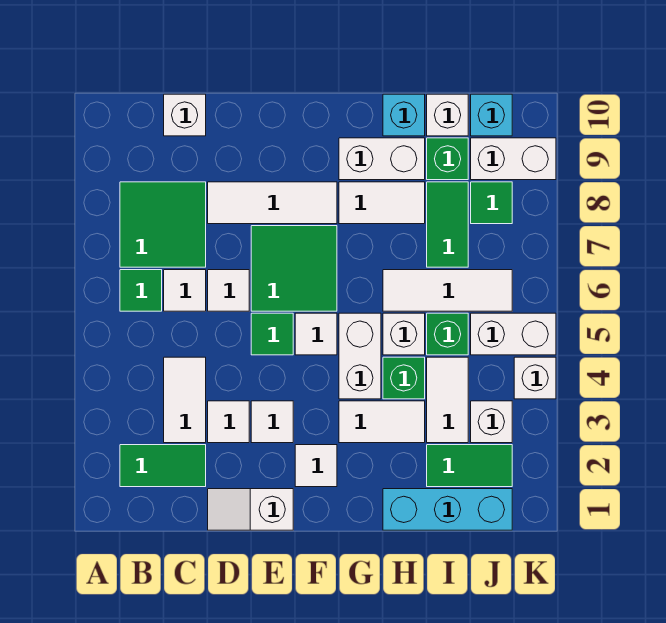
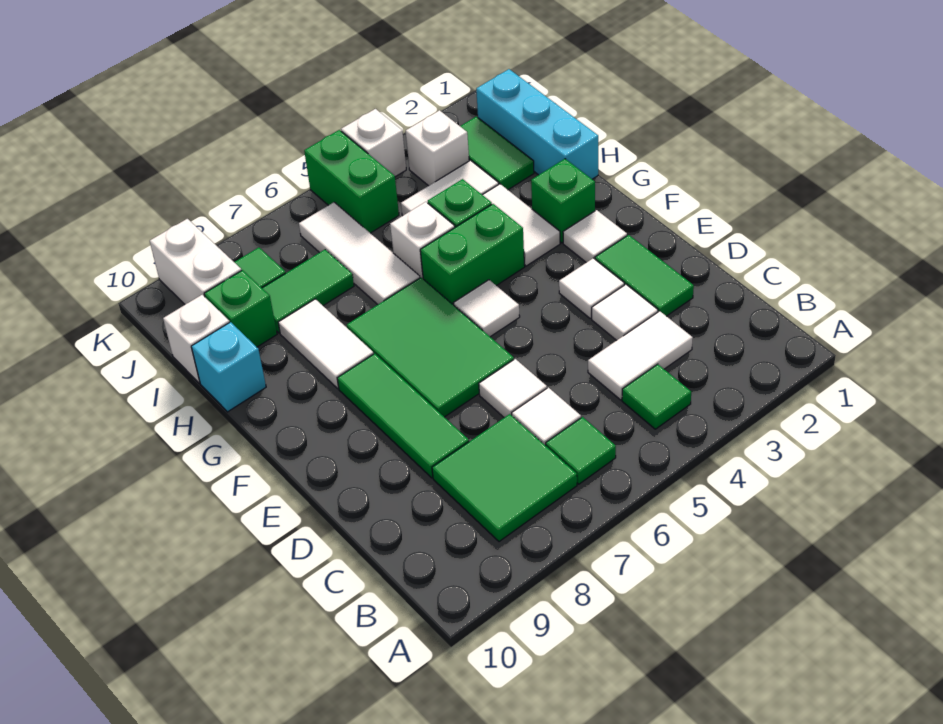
green tile B2:C2 level 1 -> green tile D2:E2 level 1
white brick C10 level 1 -> none
white slope D1:E1 level 1 top E -> none
white tile D8:F8 level 1 -> green tile D8:F8 level 1
green tile E5 level 1 -> green tile B4 level 1
green tile E6:F7 level 1 -> green tile E6:G7 level 1
white brick G4:G5 level 1 -> green brick G4:G5 level 1
white brick G9:H9 level 1 -> none
green brick I5 level 1 -> green brick G2 level 1
white brick J5:K5 level 1 -> green brick J5:K5 level 1
cyan brick J10 level 1 -> none

